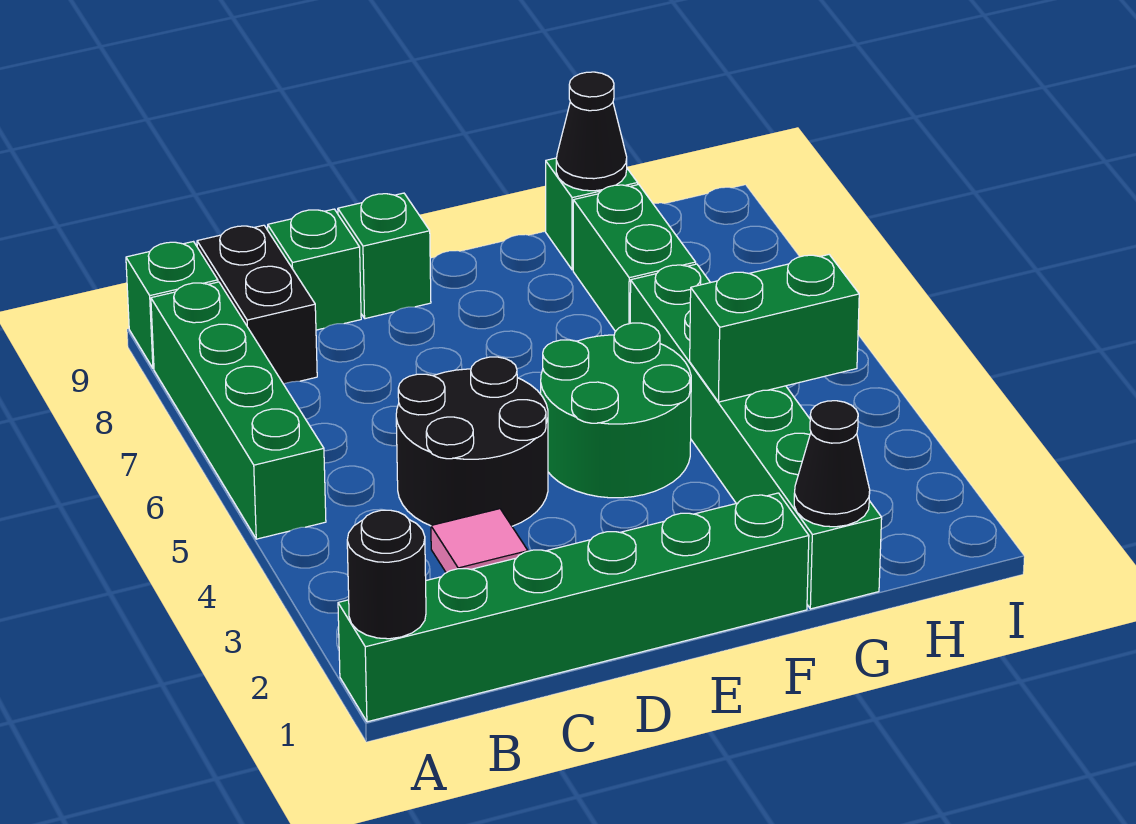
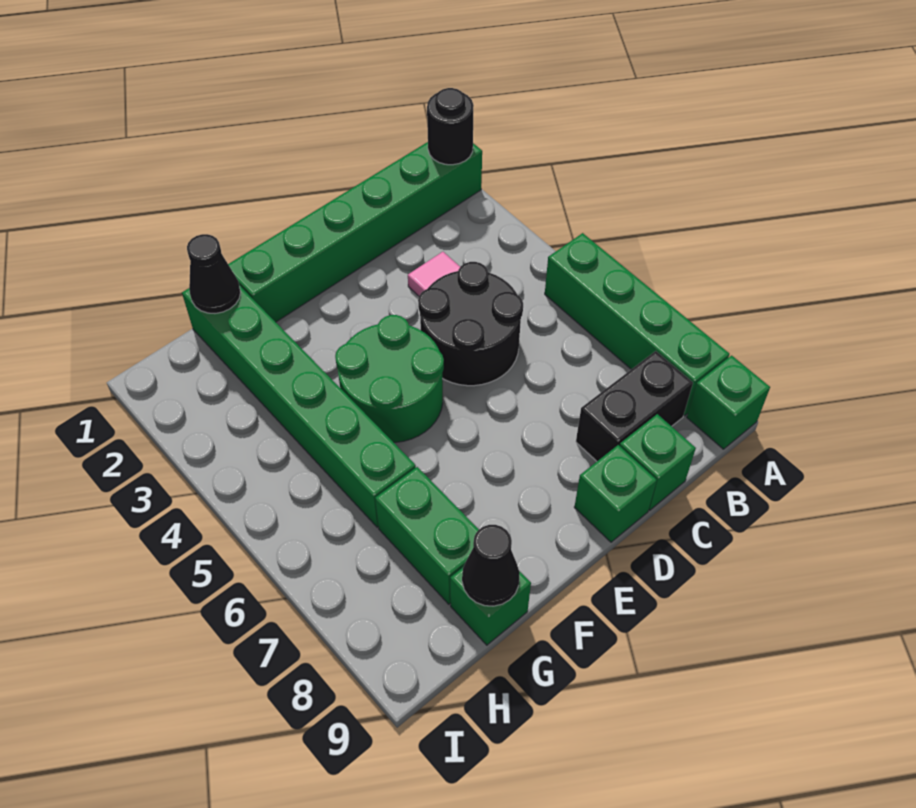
black brick B8:B9 level 1 -> black brick B8:C8 level 1
green brick G4:H4 level 2 -> none

